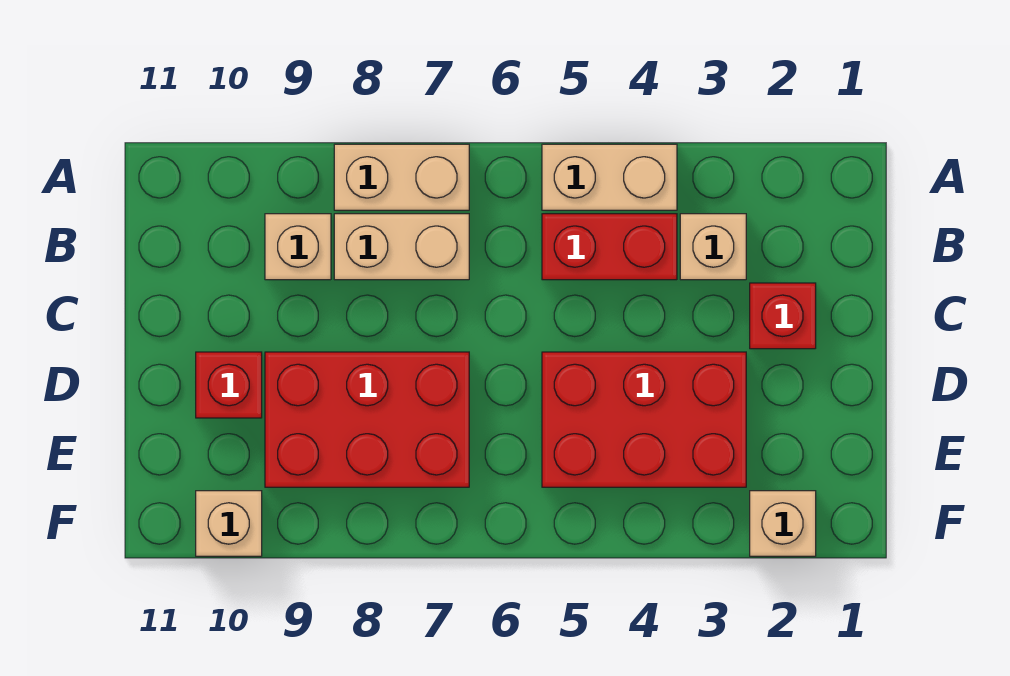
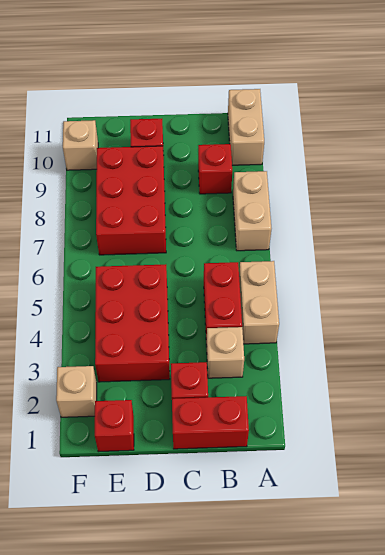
none -> red brick B1:C1 level 1
tan brick B7:B8 level 1 -> tan brick A10:A11 level 1
tan brick B9 level 1 -> red brick B9 level 1
none -> red brick E1 level 1

